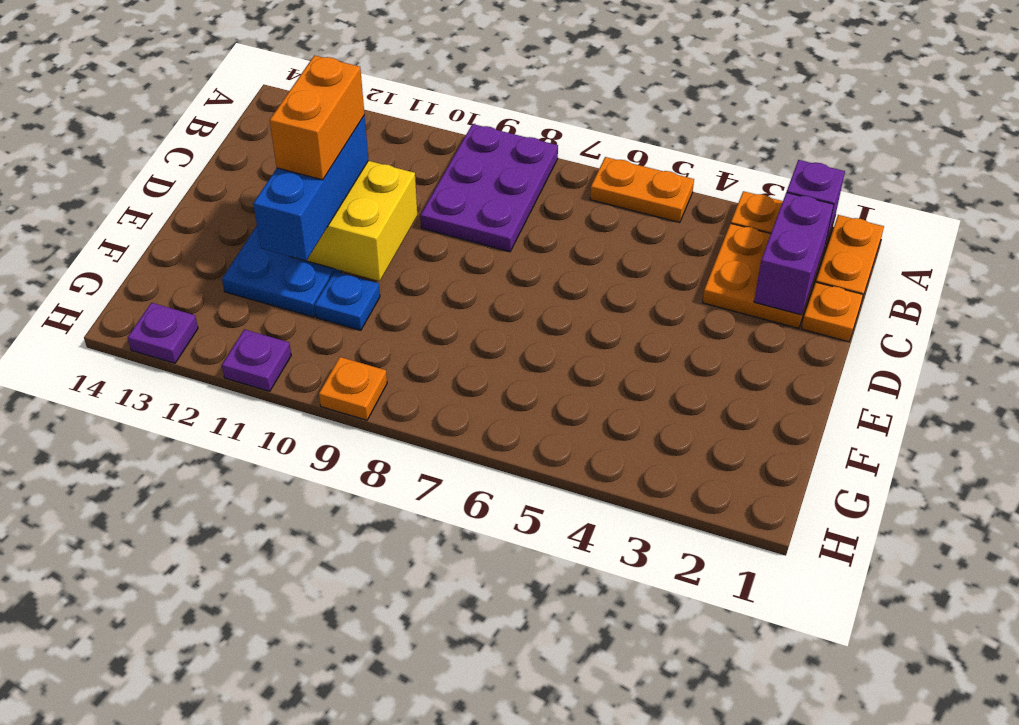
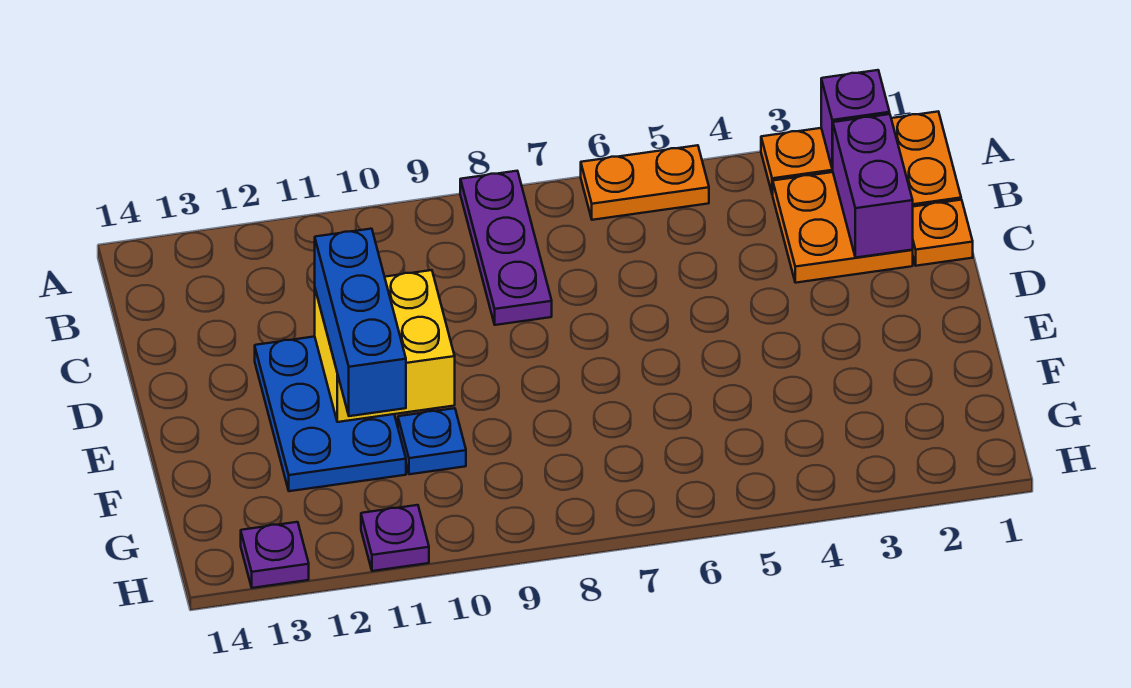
purple plate A8:C9 level 1 -> purple plate A8:C8 level 1
orange brick D11:E11 level 4 -> none
orange plate H9 level 1 -> none

